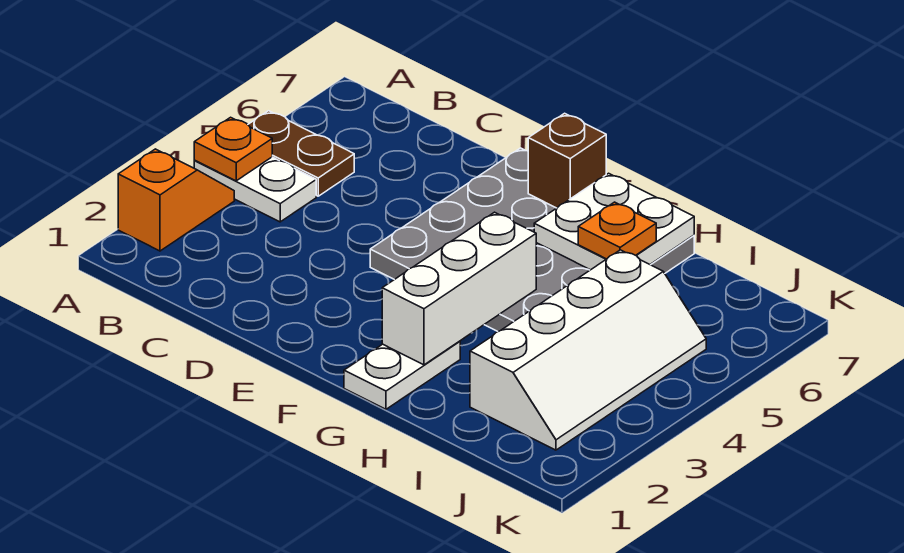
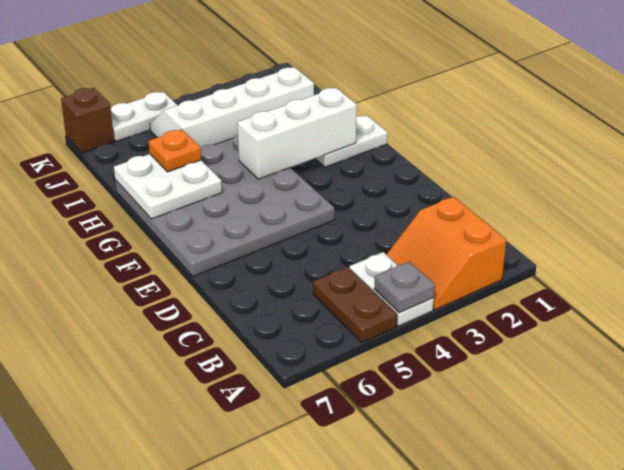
orange slope A2:A3 level 1 top 2 -> orange slope A2:B3 level 1 top 2
orange plate A4 level 2 -> grey plate A4 level 2
brown brick F7 level 2 -> brown brick K7 level 1
none -> white plate K5:K6 level 1

